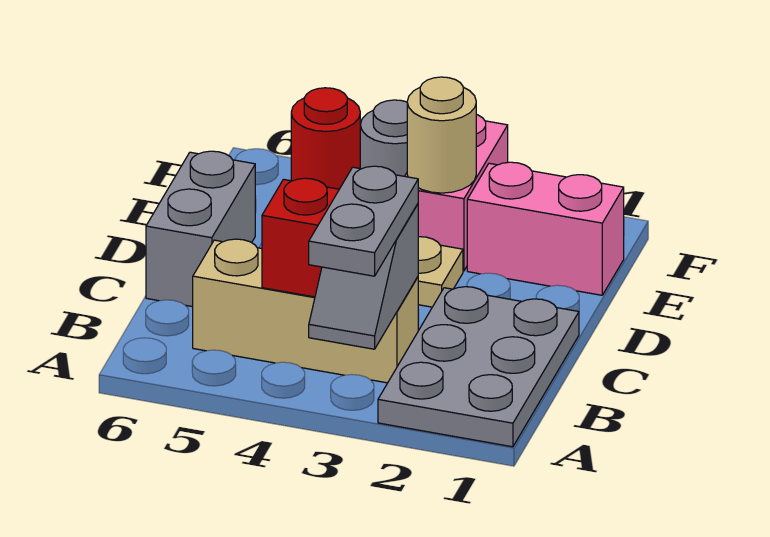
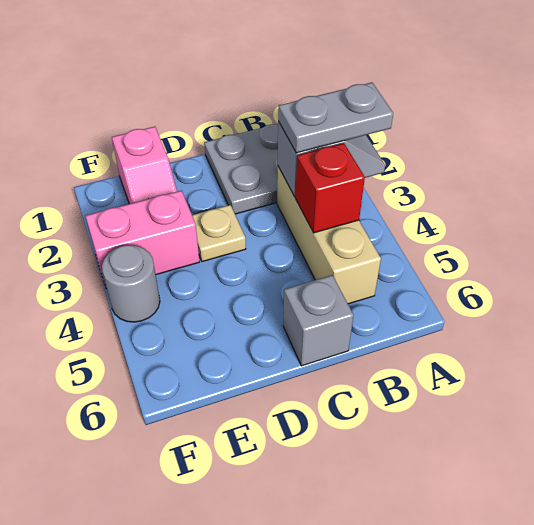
grey brick C6:D6 level 1 -> grey brick C6 level 1
pink brick E1:E2 level 1 -> pink slope E1:E2 level 1 top 1
tan round brick E3 level 2 -> none
red round brick F5 level 1 -> none

